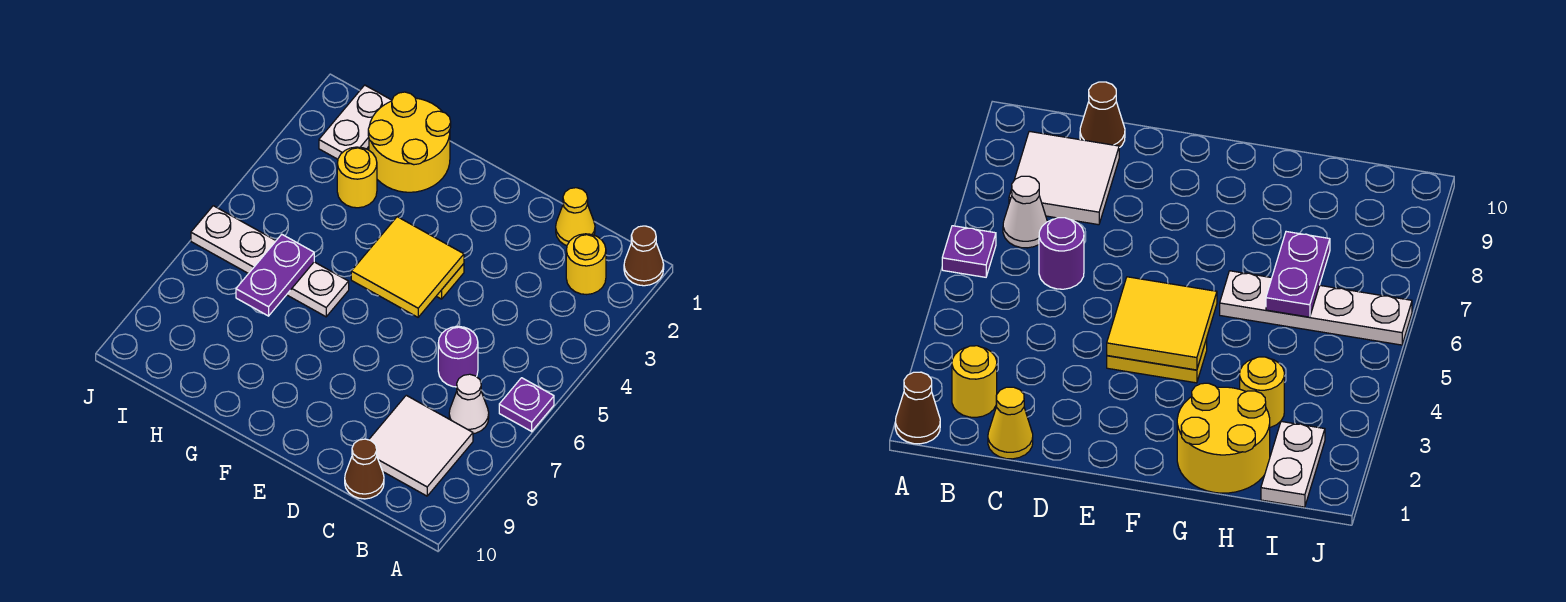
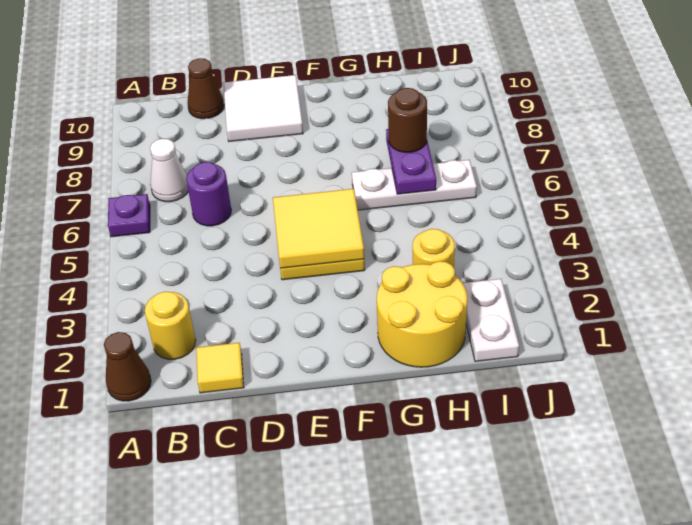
white tile B8:C9 level 1 -> white tile D9:E10 level 1
yellow cone C1 level 1 -> yellow tile C1 level 1
white plate G6:J6 level 1 -> white plate G6:I6 level 1
none -> brown round brick H7 level 3

